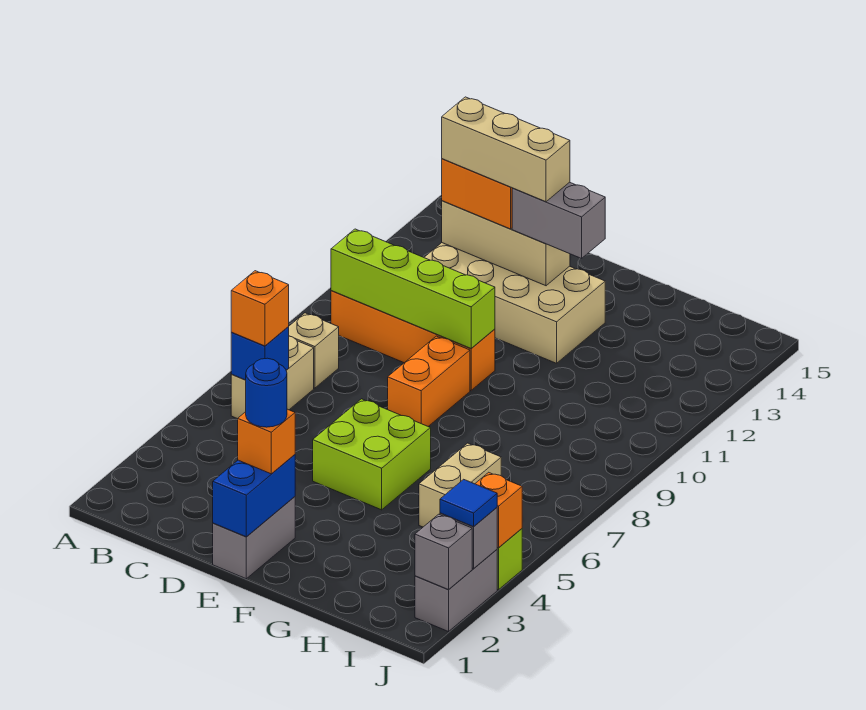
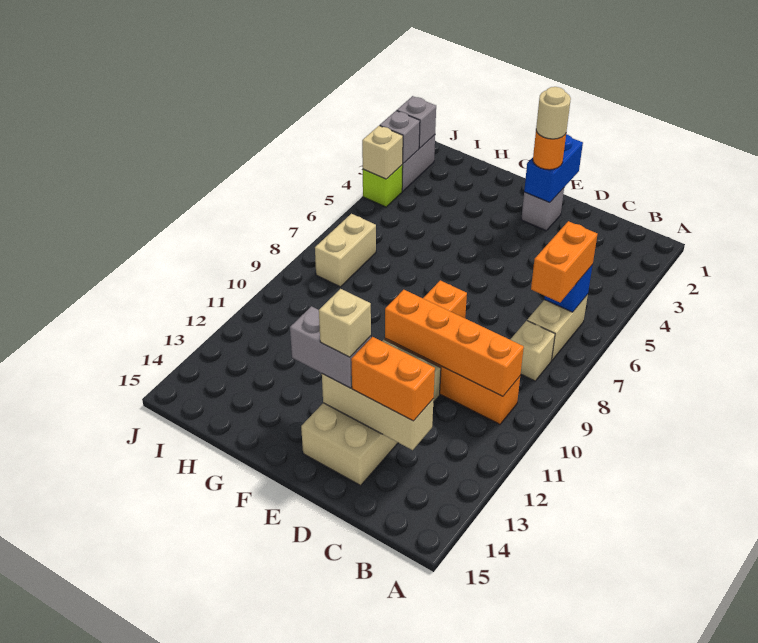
orange brick B6 level 3 -> orange brick B6:B7 level 3
lime brick B10:E10 level 2 -> orange brick B10:E10 level 2
tan brick C12:F13 level 1 -> tan brick D11:E14 level 1
tan brick C13:E13 level 4 -> tan brick E13 level 4
grey brick E1:E2 level 1 -> grey brick E2 level 1
orange brick E2 level 3 -> orange round brick E2 level 3
blue round brick E2 level 4 -> tan round brick E2 level 4
lime brick E5:F6 level 1 -> none
tan brick H5:H6 level 1 -> tan brick I7:I8 level 1
blue tile J3 level 3 -> none
orange brick J4 level 2 -> tan brick J4 level 2

